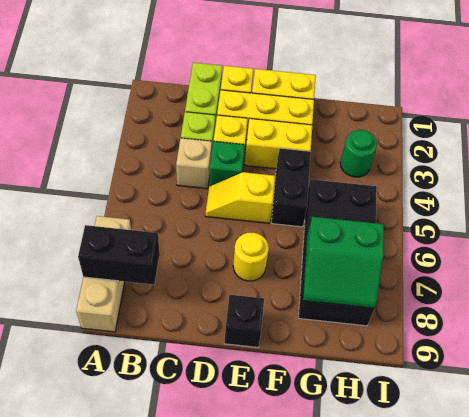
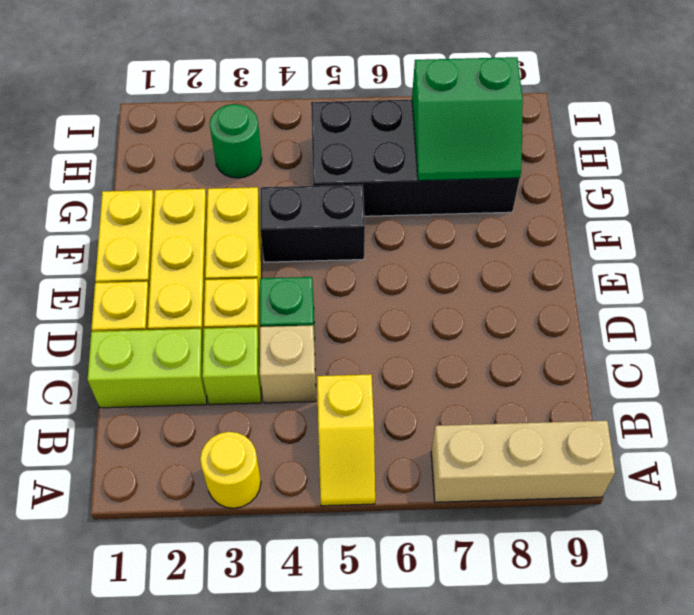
black brick A8:B8 level 2 -> none
yellow slope D5:E5 level 1 top E -> yellow slope A5:B5 level 1 top B
yellow round brick E7 level 1 -> yellow round brick A3 level 1
black brick E9 level 1 -> none
green slope G7:H8 level 2 top 7 -> green slope G7:H8 level 2 top H

